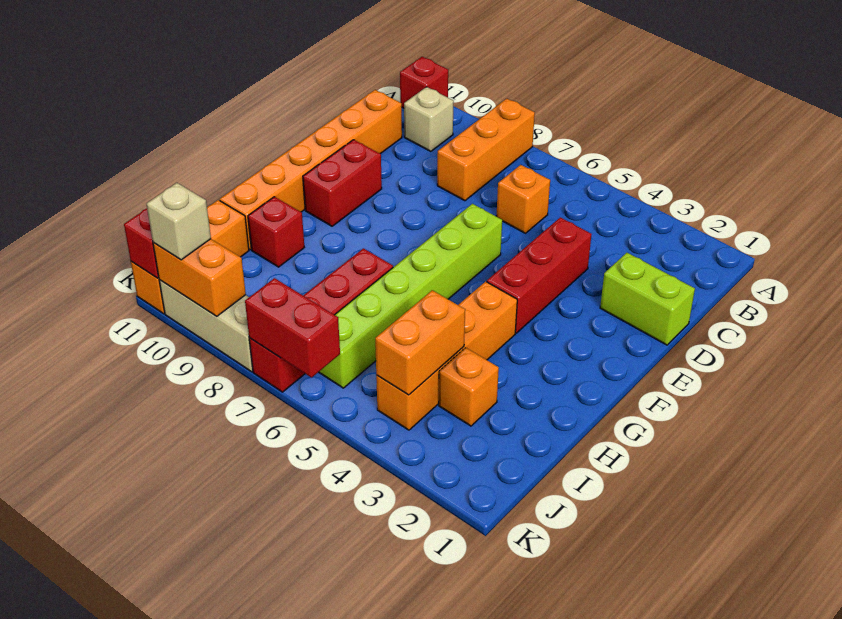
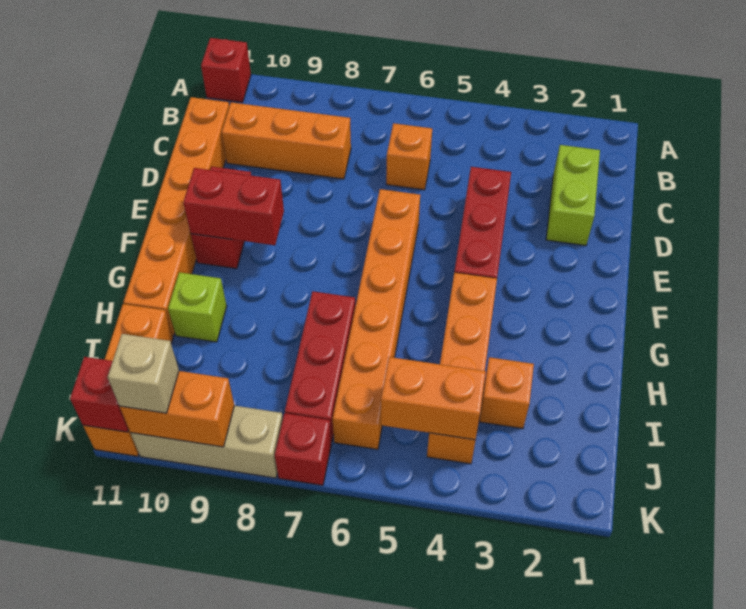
orange brick A8:C8 level 1 -> orange brick C8:C10 level 1
tan brick B10 level 1 -> none
lime brick D1:D2 level 1 -> lime brick C2:D2 level 1
lime brick E6:J6 level 1 -> orange brick E6:J6 level 1
red brick H10 level 1 -> lime brick H10 level 1
orange brick I4:J4 level 2 -> orange brick J4:J5 level 2
red brick K6:K7 level 2 -> red brick F9:F10 level 2

